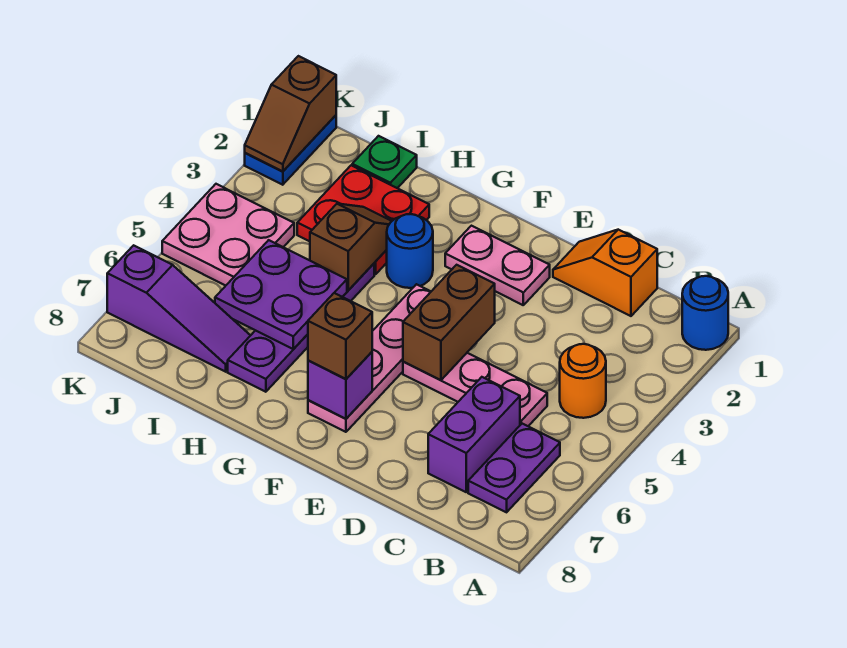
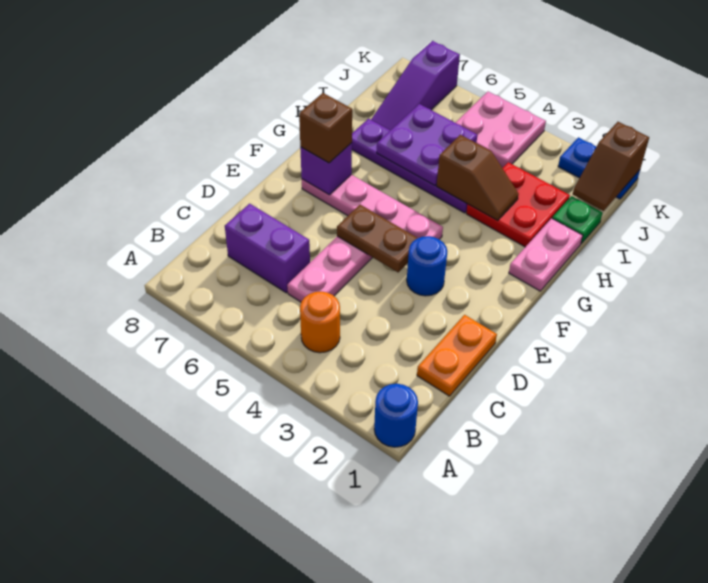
purple plate B6:B7 level 1 -> none
orange slope C1:D1 level 1 top C -> orange plate C1:D1 level 1
pink plate E2:F2 level 1 -> pink plate G1:H1 level 1
brown brick E4:E5 level 2 -> brown plate E4:E5 level 2
blue round brick G3 level 1 -> blue round brick E3 level 1
brown slope K1:K2 level 2 top 1 -> brown slope J1:K1 level 2 top K

